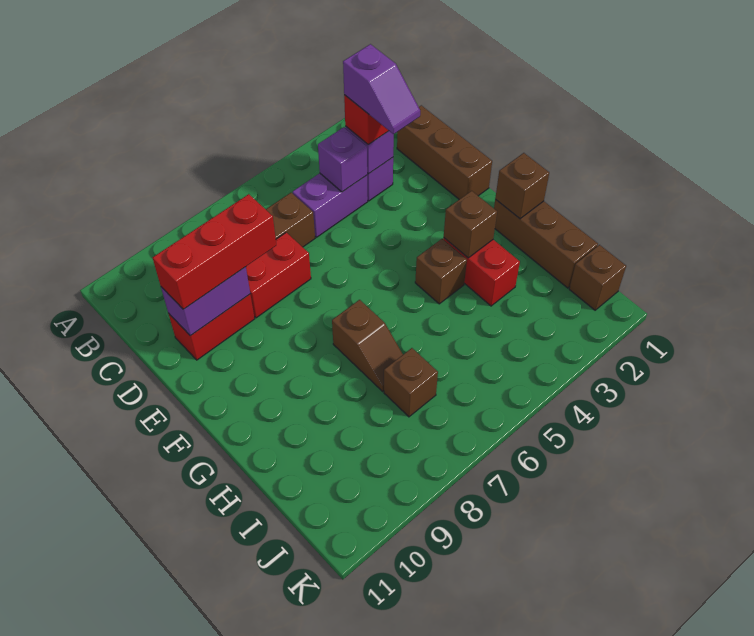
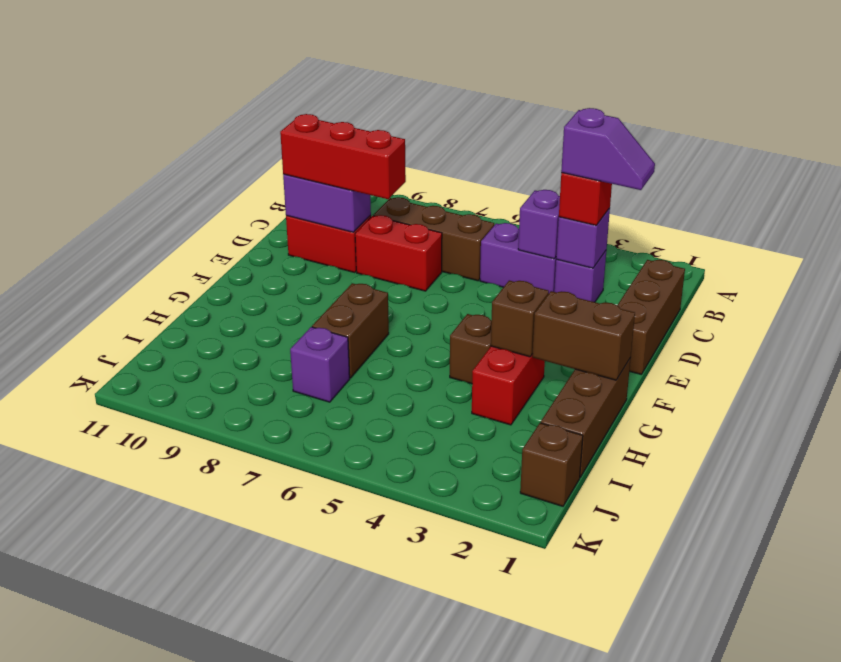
purple slope C3:D3 level 4 top C -> purple slope C2:C3 level 4 top 3
brown brick G1 level 2 -> brown brick G1:G2 level 2
brown slope G7:H7 level 1 top G -> brown brick G7:H7 level 1
brown brick I7 level 1 -> purple brick I7 level 1

